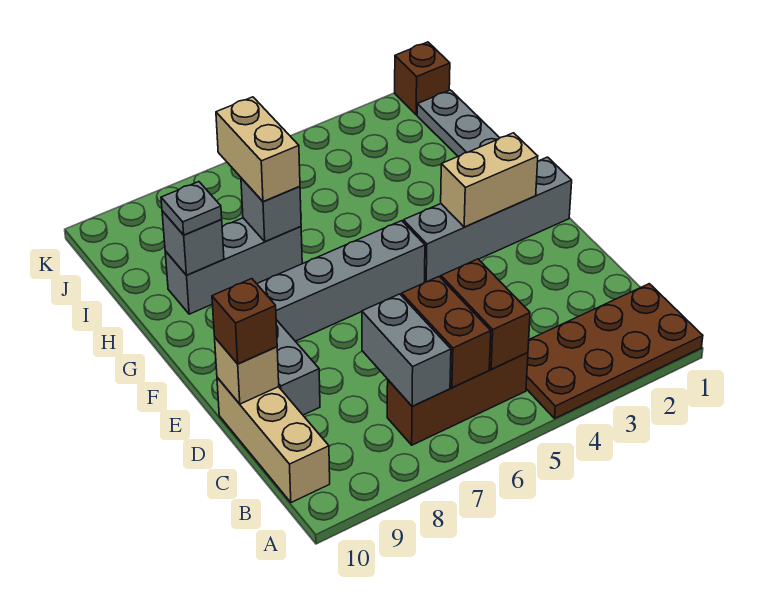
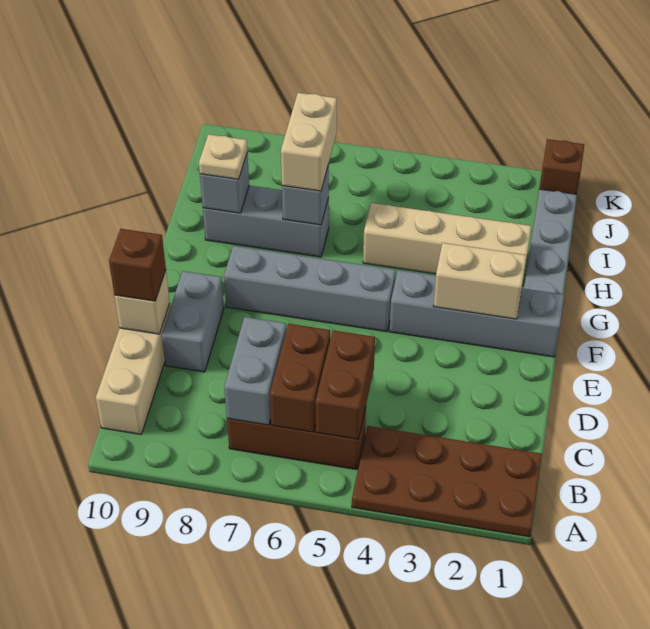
none -> tan brick H2:H5 level 1
grey plate H9 level 3 -> tan plate H9 level 3

